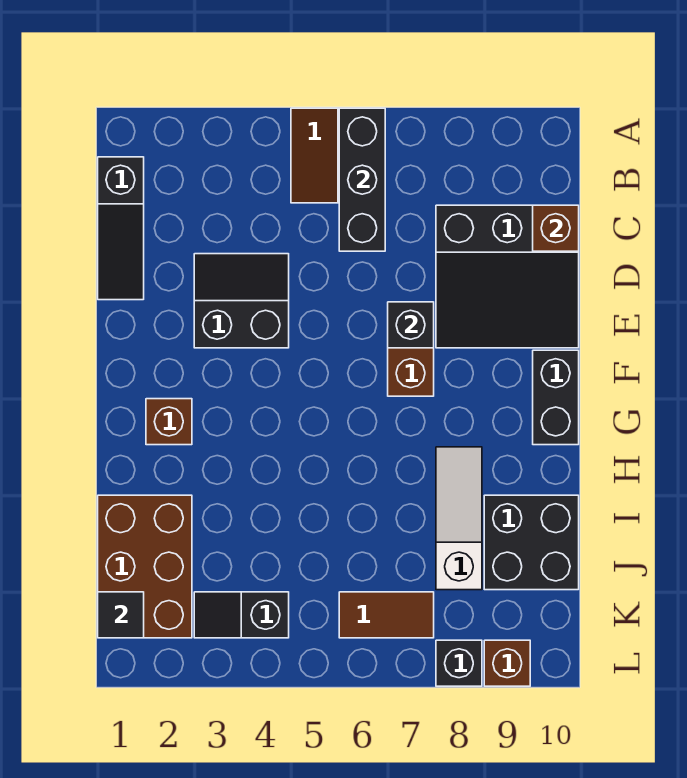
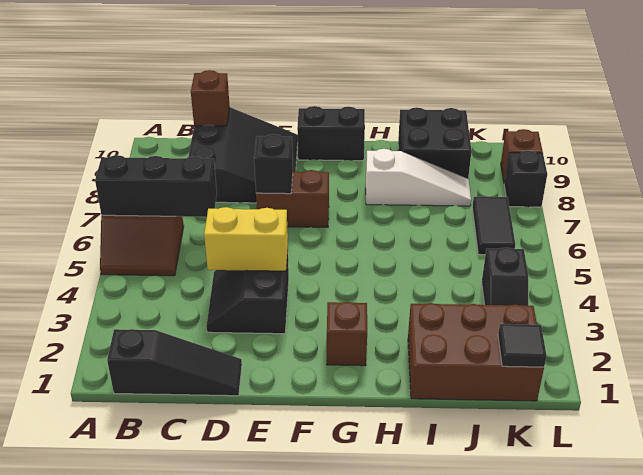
none -> yellow brick D4:E4 level 2
white slope H8:J8 level 1 top J -> white slope H8:J8 level 1 top H
brown tile K6:K7 level 1 -> black tile K6:K7 level 1

